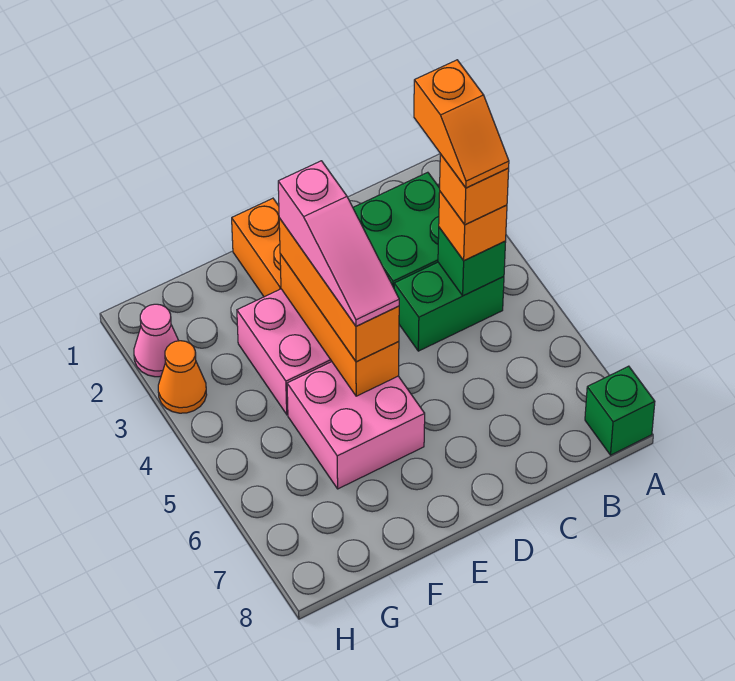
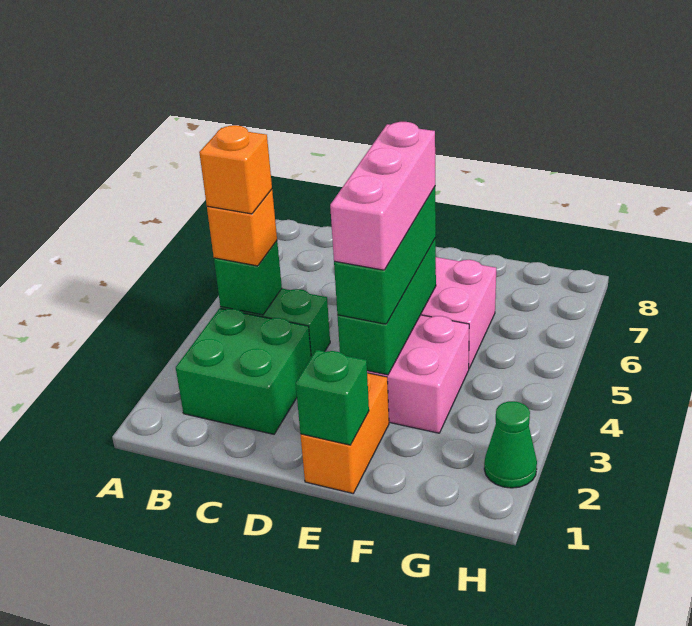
green brick A8 level 1 -> green brick E1 level 2
orange slope B3:B4 level 5 top 3 -> none
orange brick E3:E5 level 2 -> green brick E3:E5 level 2
orange brick E3:E5 level 3 -> green brick E3:E5 level 3
pink slope E3:E5 level 4 top 3 -> pink brick E3:E5 level 4
pink cone H2 level 1 -> green cone H2 level 1
orange cone H3 level 1 -> none

